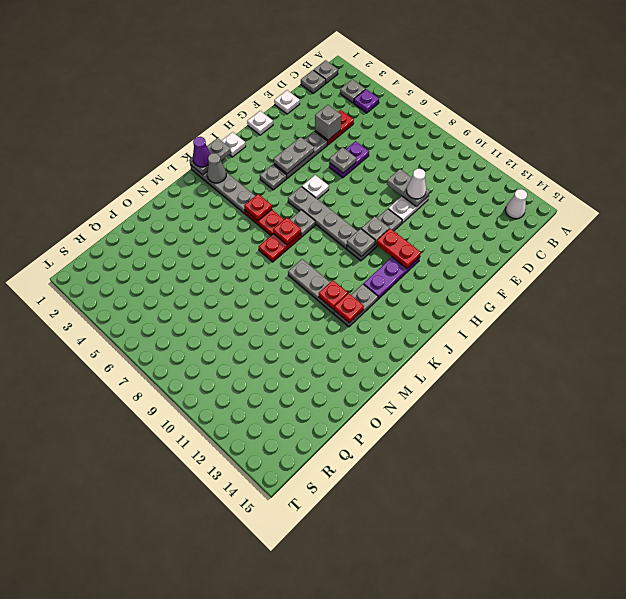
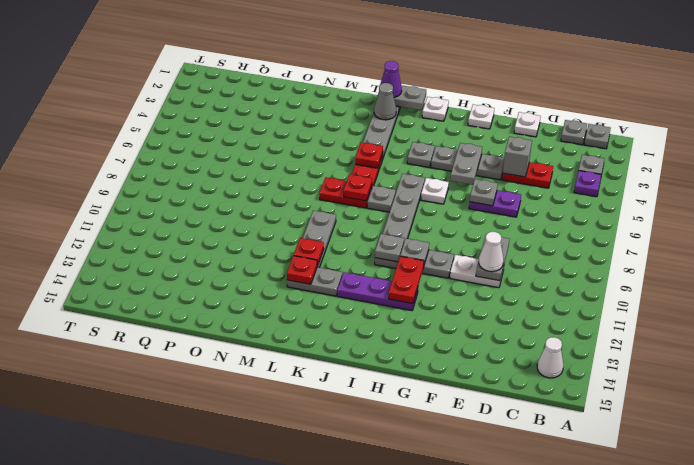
grey plate G4:H4 level 2 -> grey plate G4:G5 level 2

